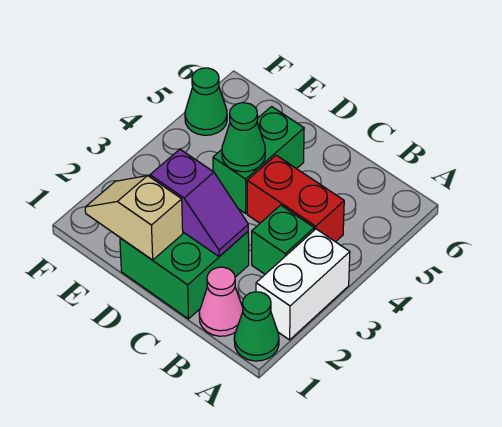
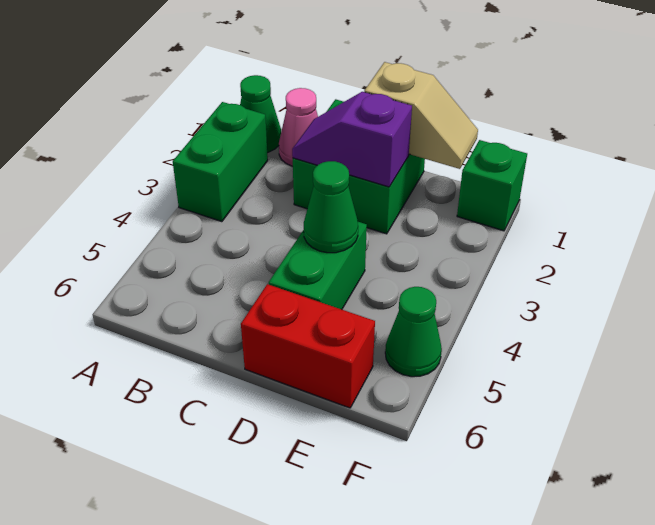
white brick A2:A3 level 1 -> green brick A2:A3 level 1
green brick B3 level 1 -> green brick F1 level 1
red brick B4:C4 level 1 -> red brick D6:E6 level 1

